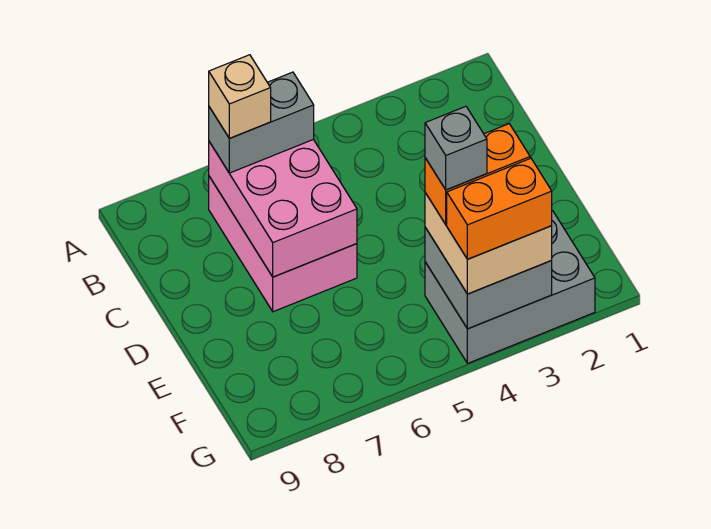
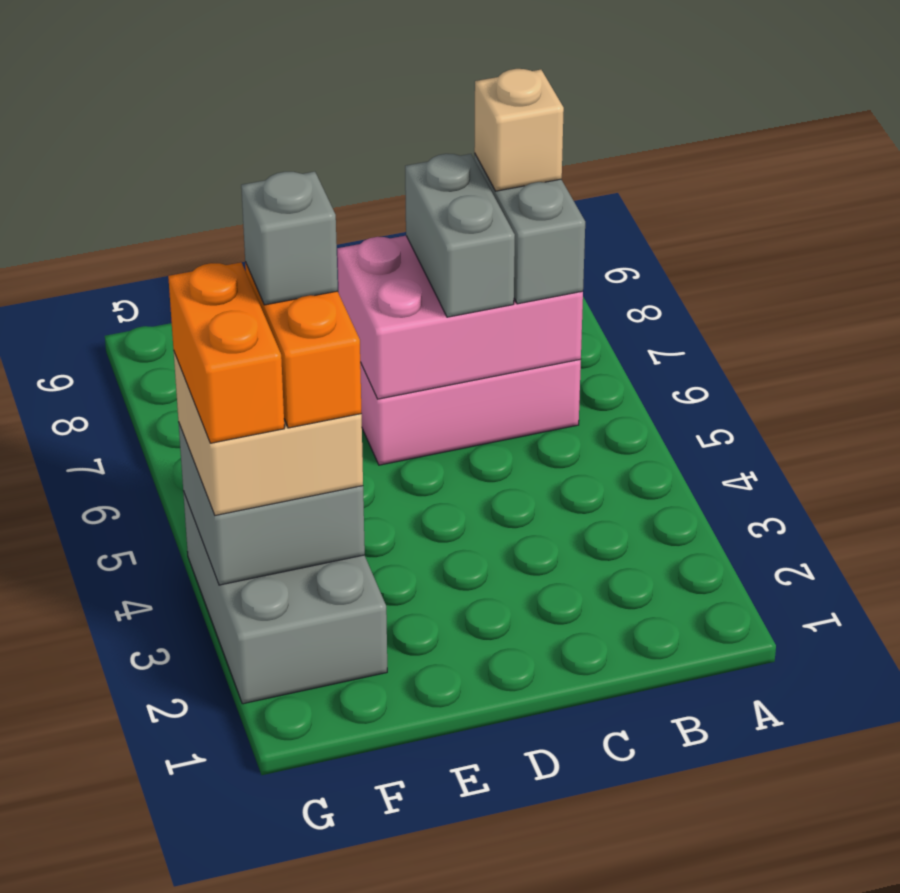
none -> grey brick C6:C7 level 3

